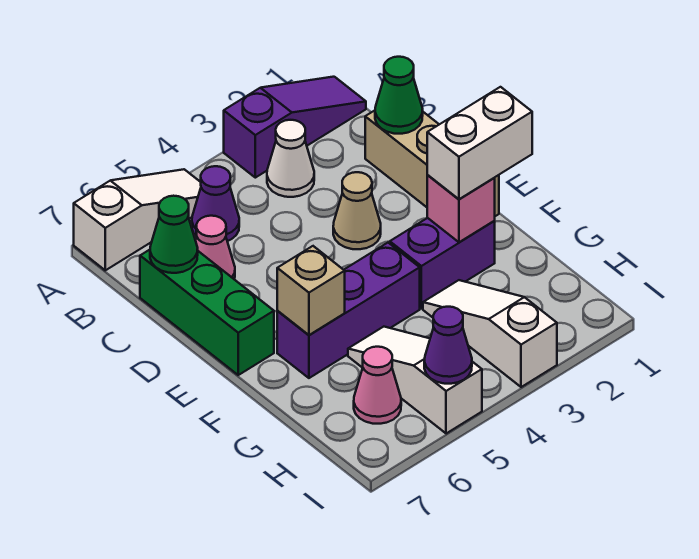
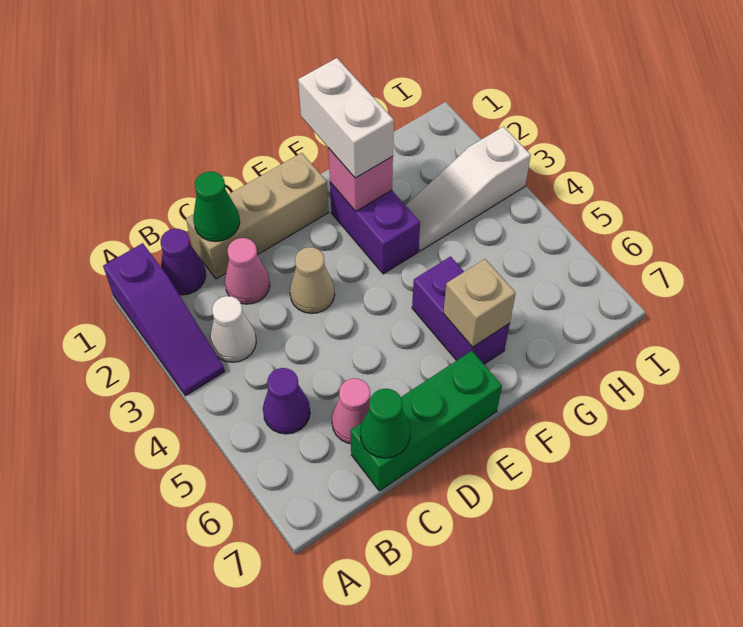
purple slope A1:A3 level 1 top 3 -> purple slope A1:A3 level 1 top 1
white slope A5:A7 level 1 top 7 -> none
purple brick F4:F6 level 1 -> purple brick F5:F6 level 1
white slope G5:I5 level 1 top I -> none
pink cone H6 level 1 -> pink cone C2 level 1
purple cone I5 level 2 -> purple cone B1 level 1

